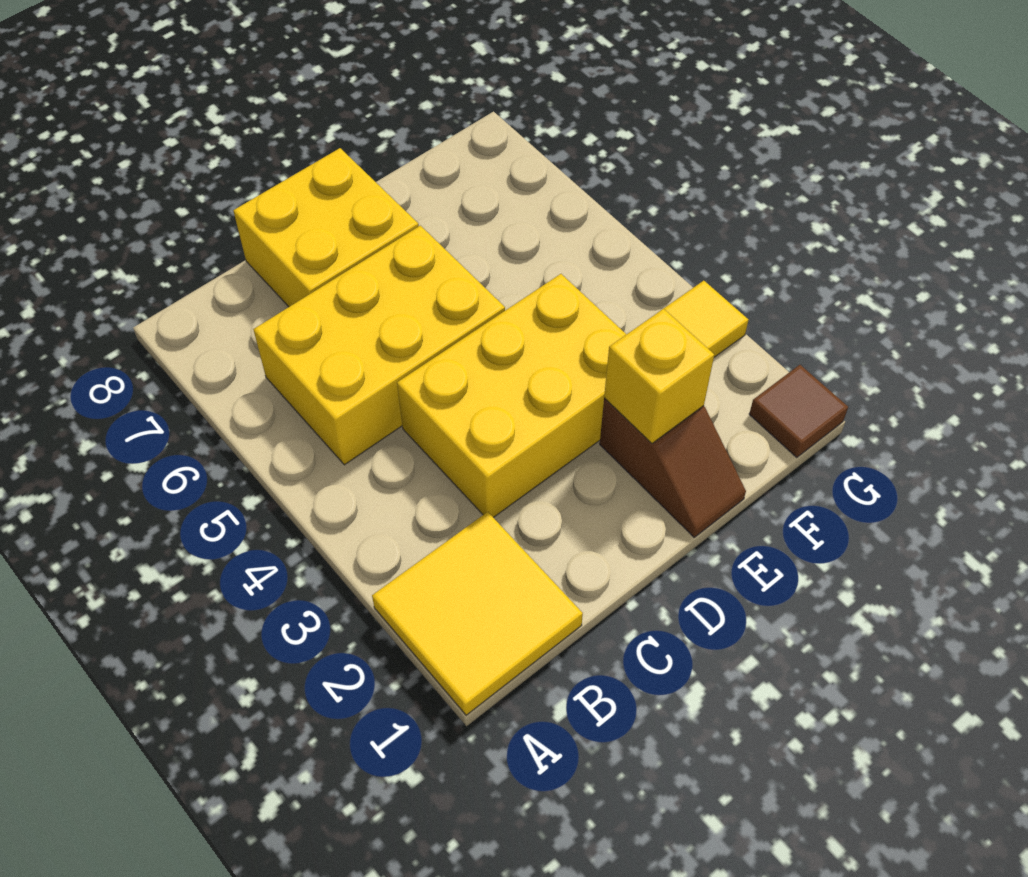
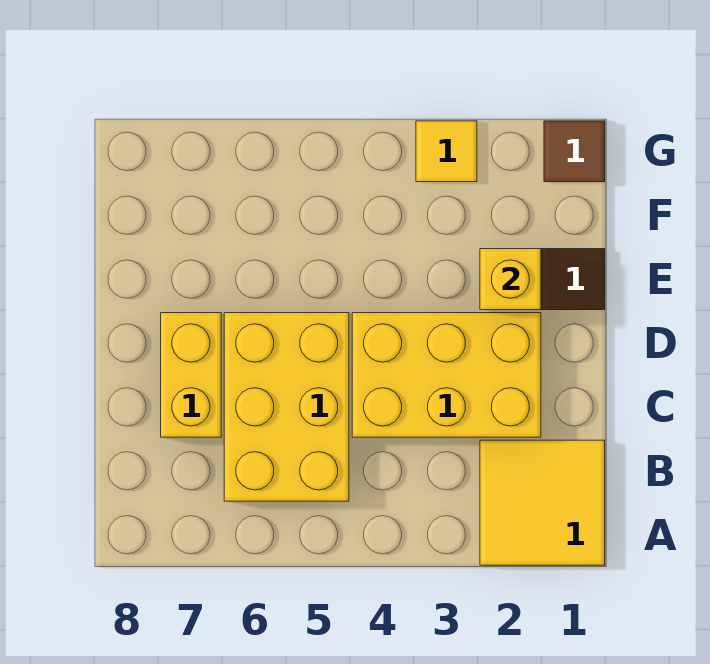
yellow brick C3:E4 level 1 -> yellow brick C2:D4 level 1
yellow brick C7:D8 level 1 -> yellow brick C7:D7 level 1

